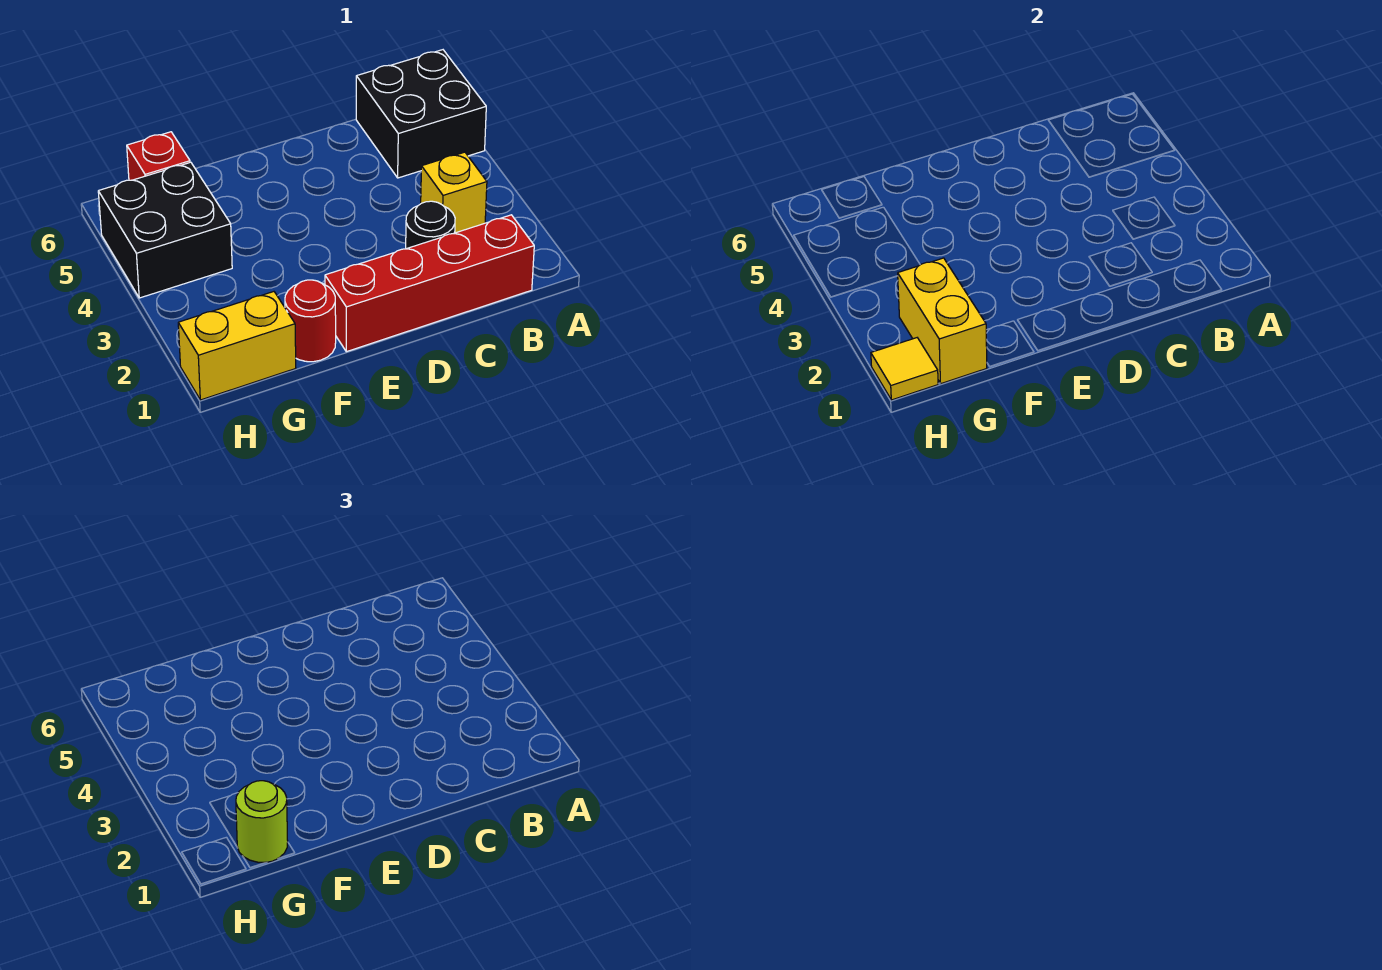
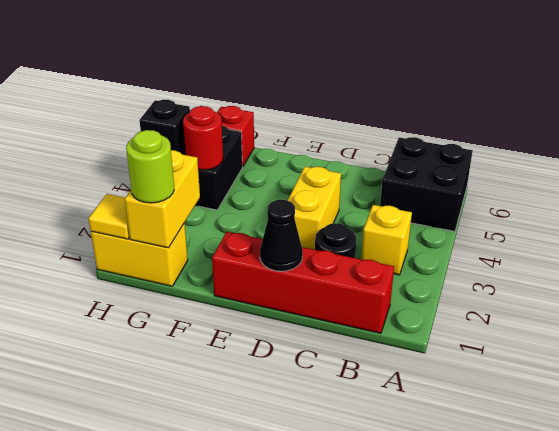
none -> black cone D1 level 2
none -> yellow brick D3:D4 level 1
red round brick F1 level 1 -> red round brick G4 level 2
none -> black brick H4 level 2

